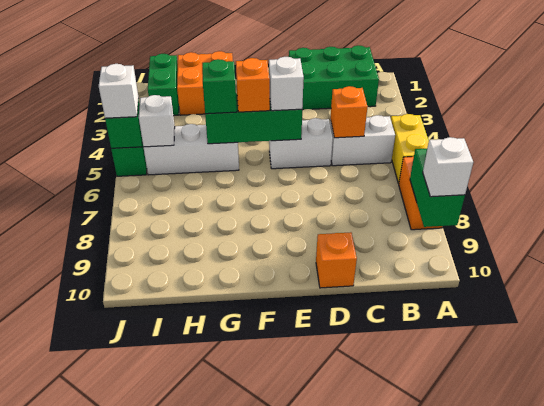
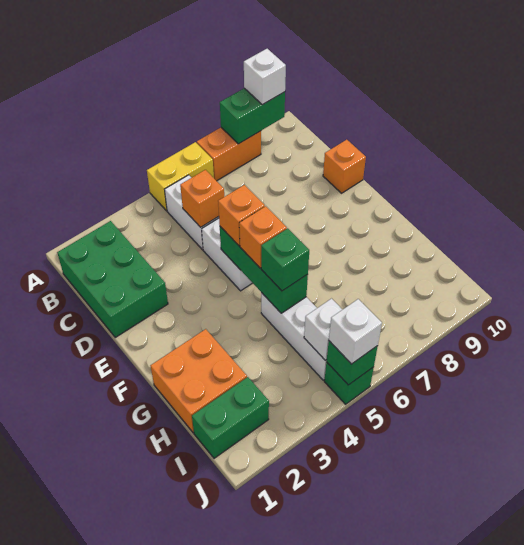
white brick E5 level 3 -> orange brick E5 level 3

